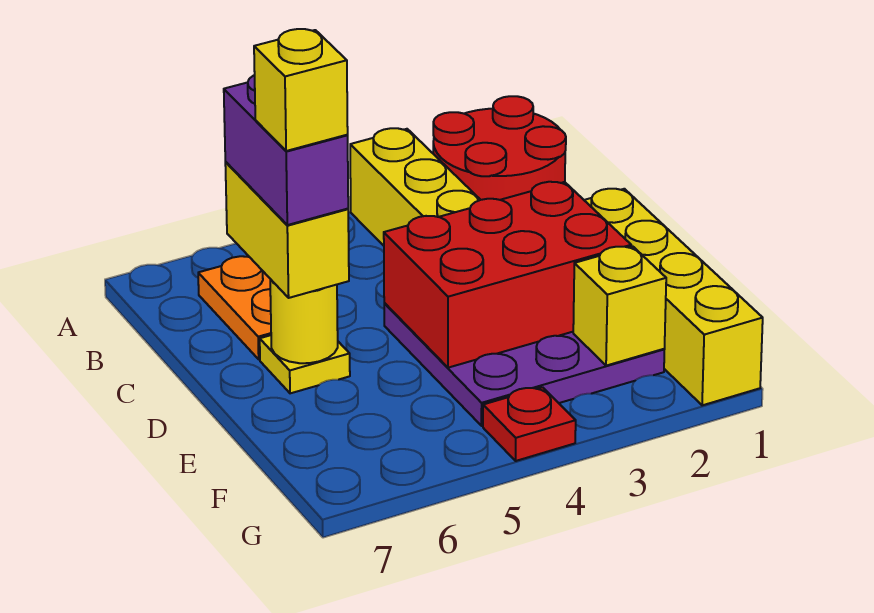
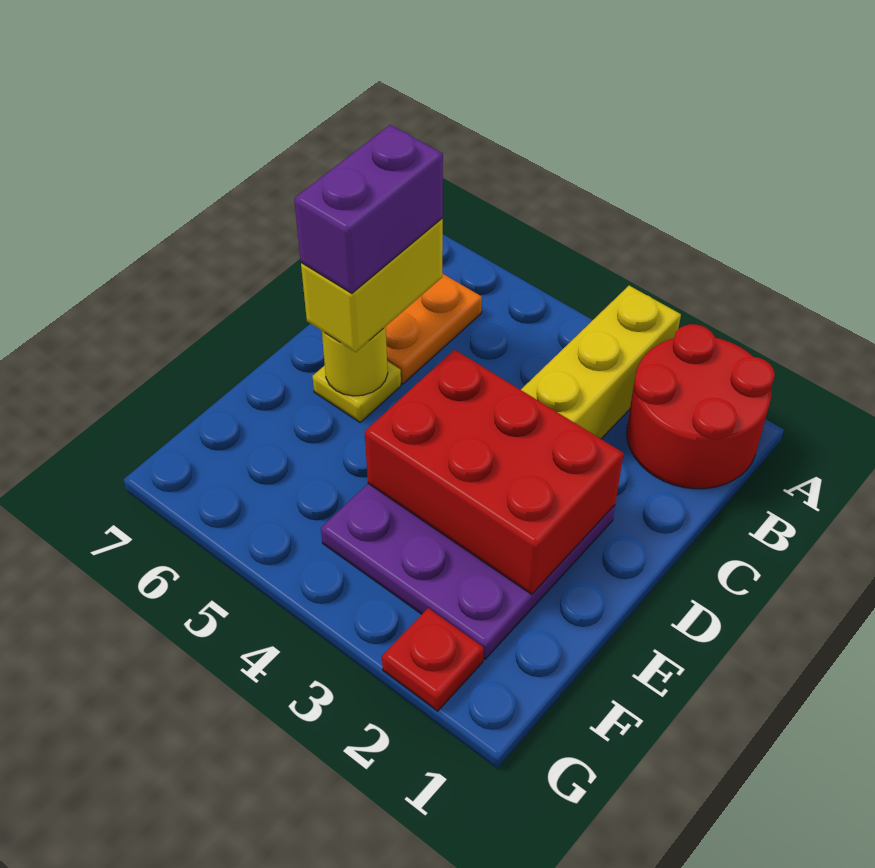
yellow brick D1:G1 level 1 -> none
yellow brick D6 level 5 -> none
yellow brick F2 level 2 -> none
red plate G4 level 1 -> red plate G2 level 1

